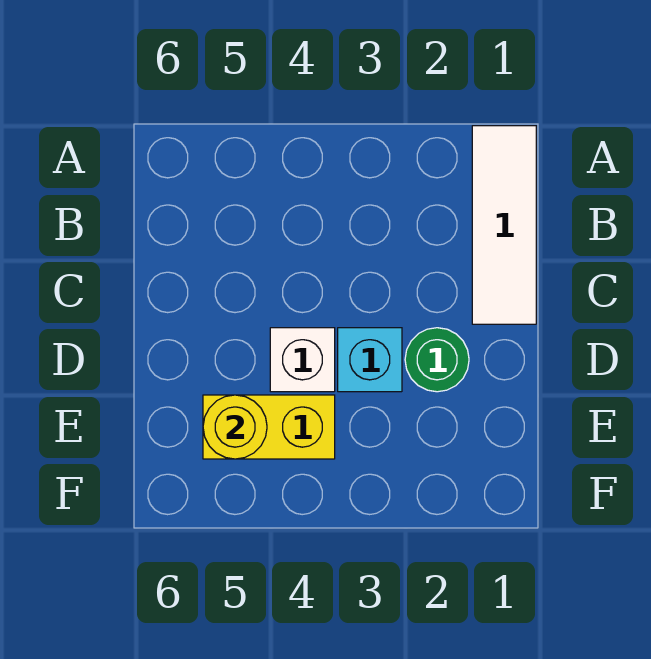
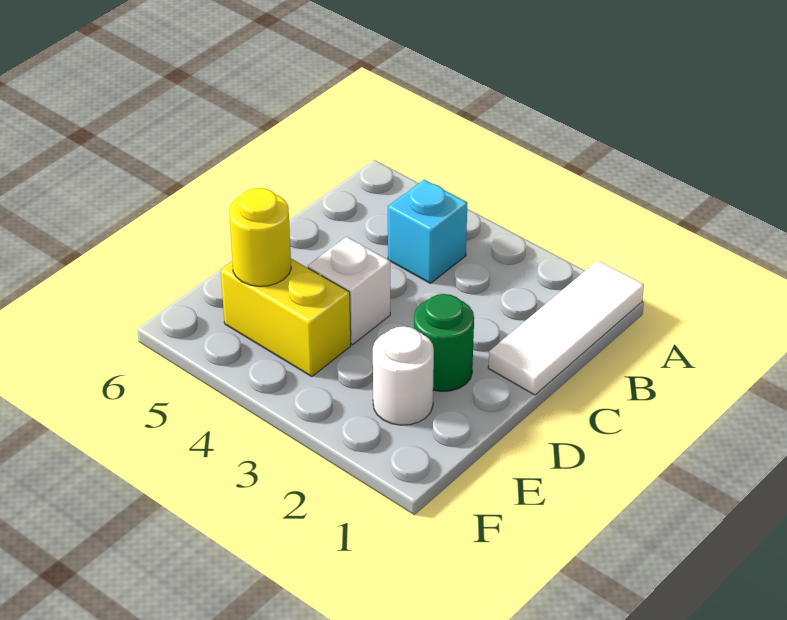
cyan brick D3 level 1 -> cyan brick B4 level 1
none -> white round brick E2 level 1

